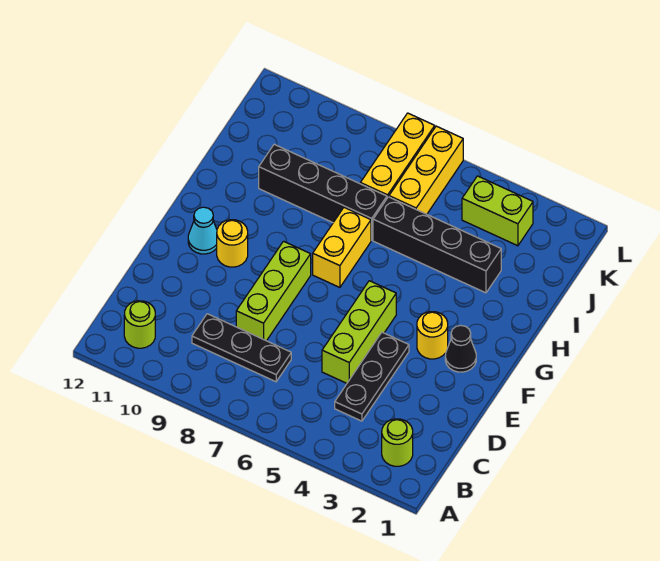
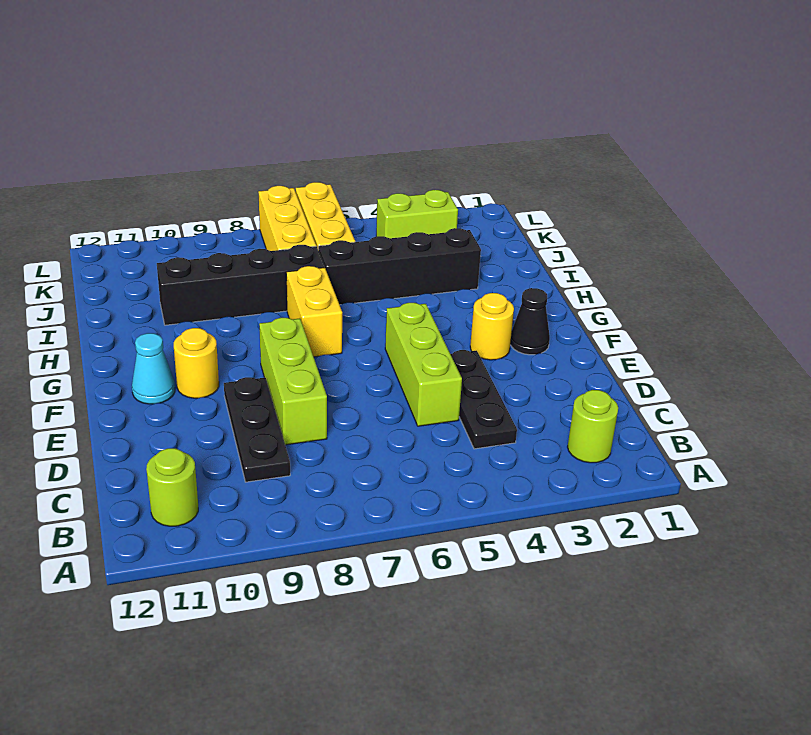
black plate C7:C9 level 1 -> black plate C9:E9 level 1

